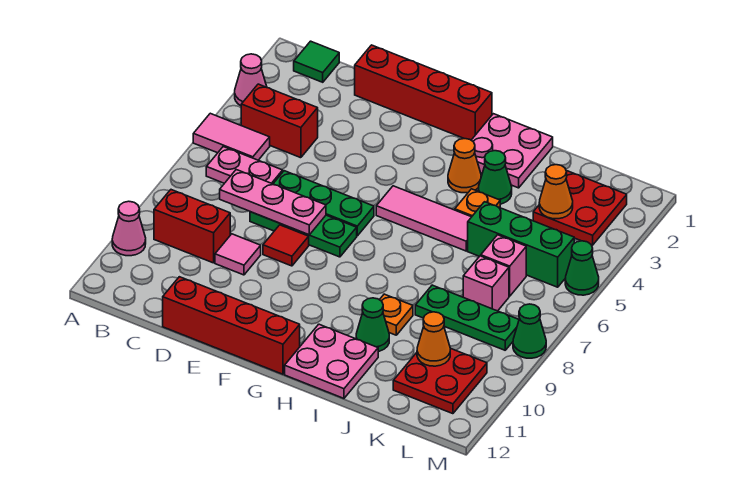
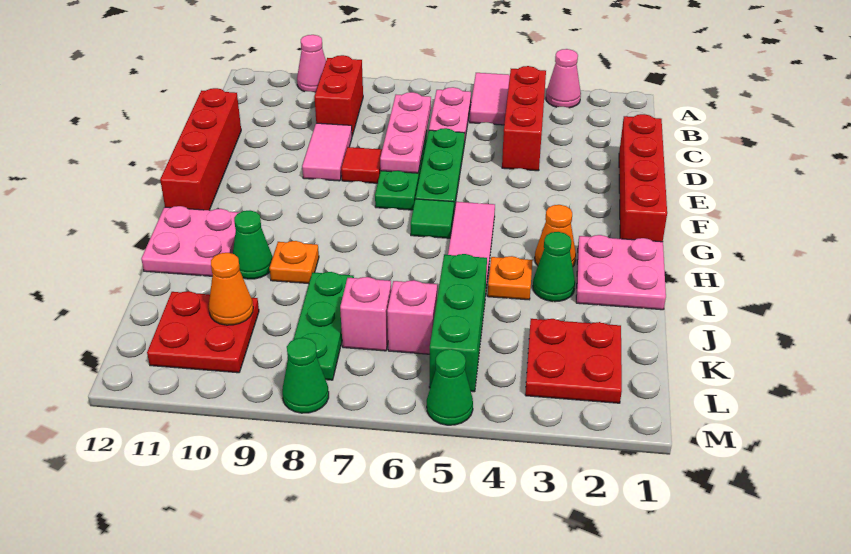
green tile B1 level 1 -> green tile G6 level 1
red brick B4:C4 level 1 -> red brick B4:D4 level 1
pink tile D9 level 1 -> pink tile D9:E9 level 1
orange cone K3 level 2 -> none

